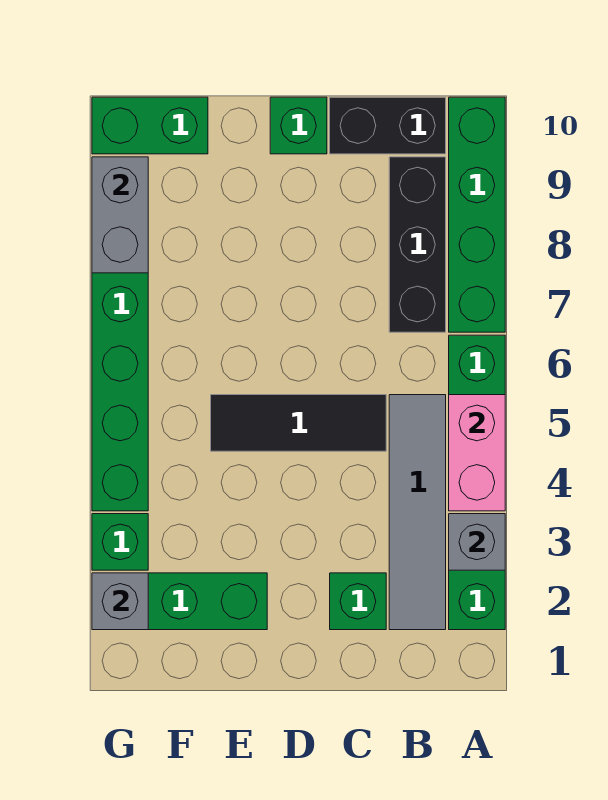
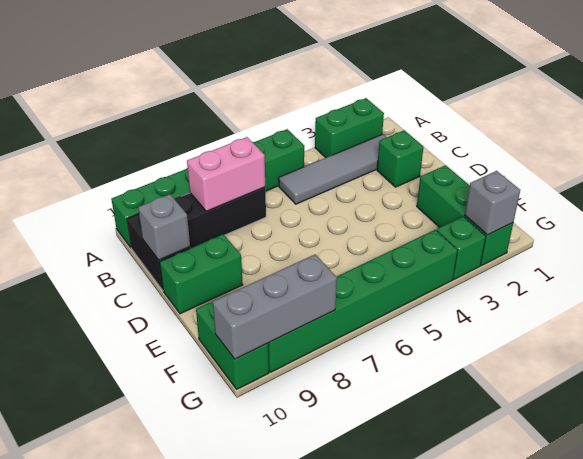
grey brick A3 level 2 -> grey brick C10 level 2
pink brick A4:A5 level 2 -> pink brick B7:B8 level 2
black tile C5:E5 level 1 -> none
green brick D10 level 1 -> green brick D9:D10 level 1
grey brick G8:G9 level 2 -> grey brick G8:G10 level 2

